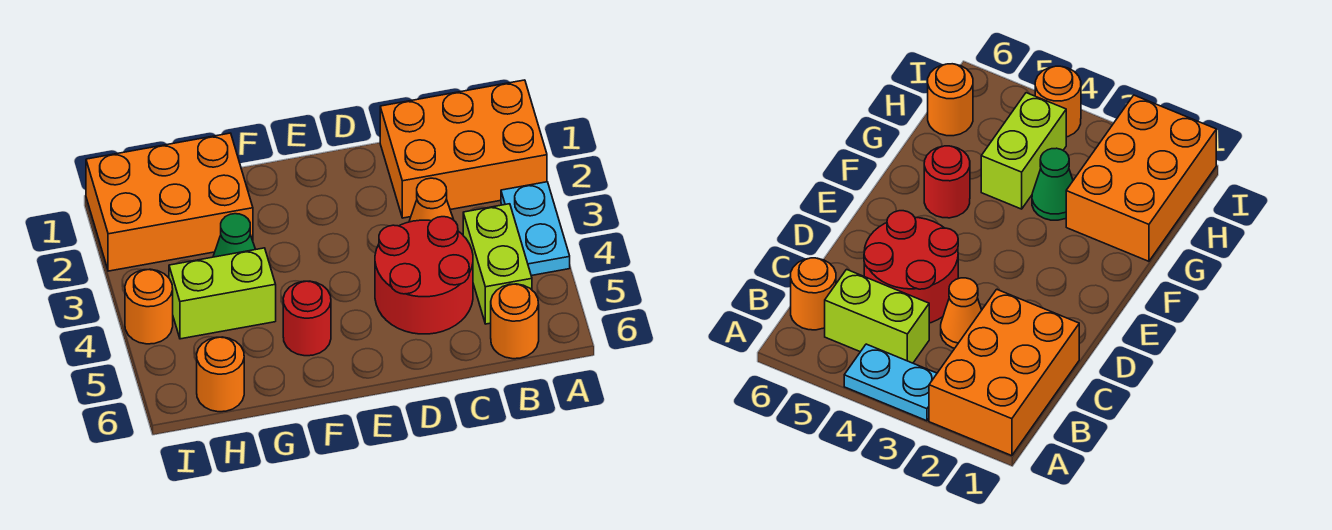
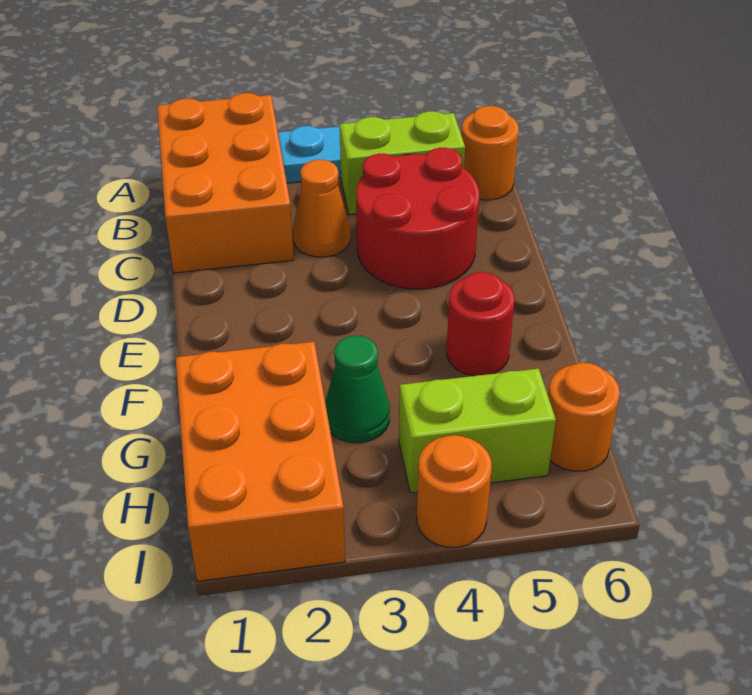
lime brick G4:H4 level 1 -> lime brick H4:H5 level 1

